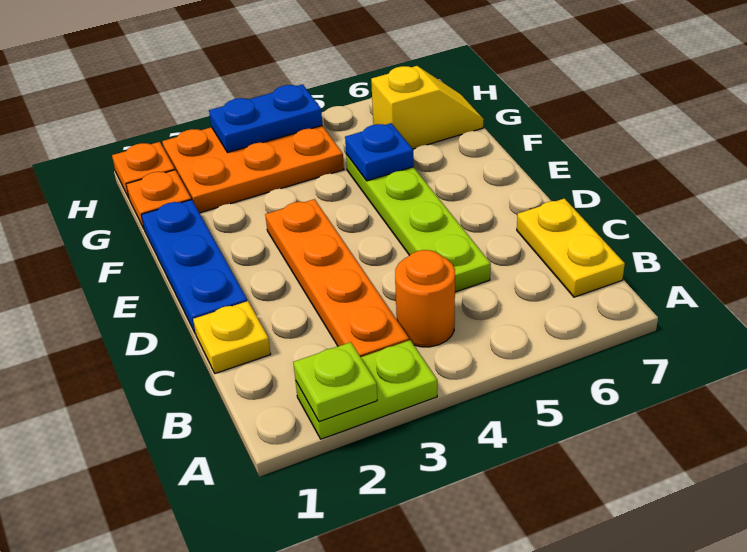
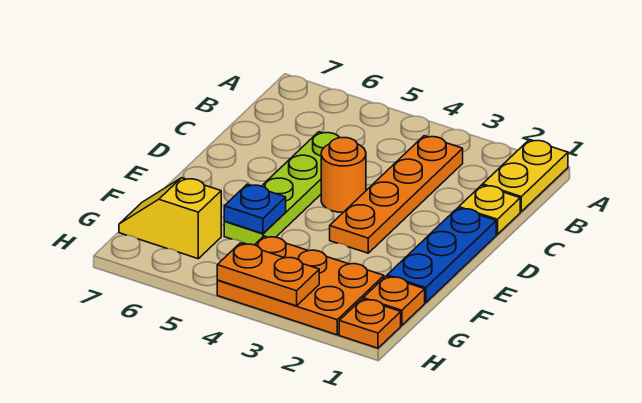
lime plate A2:A3 level 1 -> none
lime plate A2 level 2 -> none
orange round brick B4 level 1 -> orange round brick D4 level 1
yellow plate B7:C7 level 1 -> yellow plate A1:B1 level 1
blue plate H3:H4 level 2 -> orange plate H3:H4 level 2

